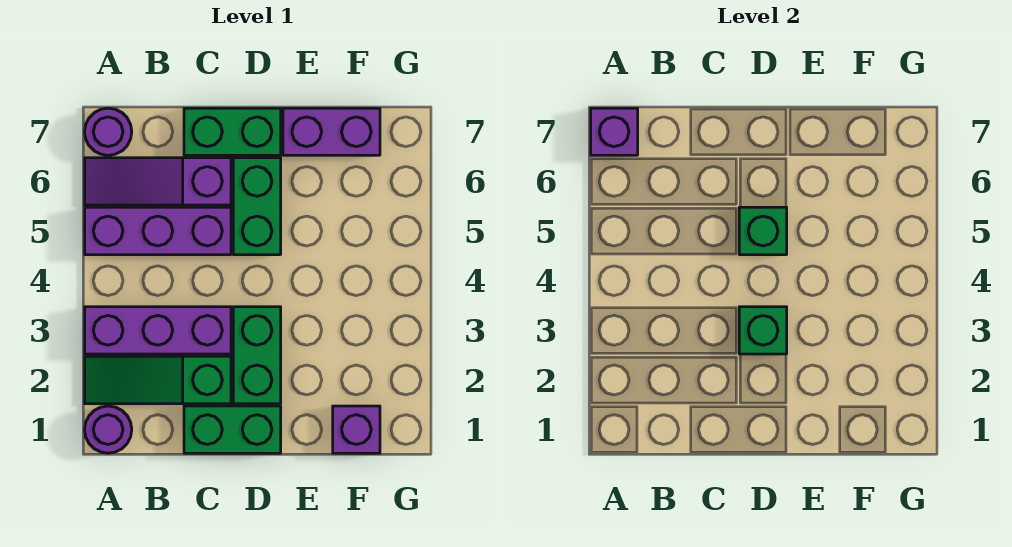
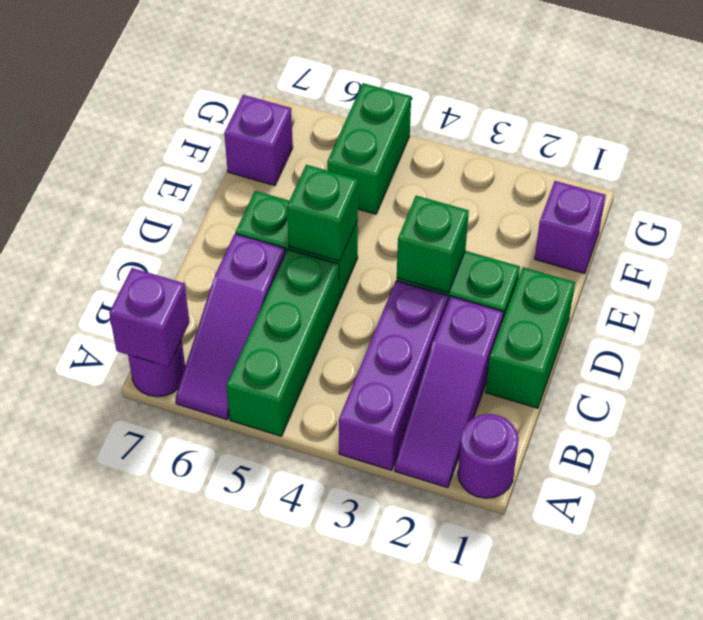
green slope A2:C2 level 1 top C -> purple slope A2:C2 level 1 top C
purple brick A5:C5 level 1 -> green brick A5:C5 level 1
green brick C7:D7 level 1 -> green brick F5:G5 level 1
purple brick E7:F7 level 1 -> purple brick F7 level 1

